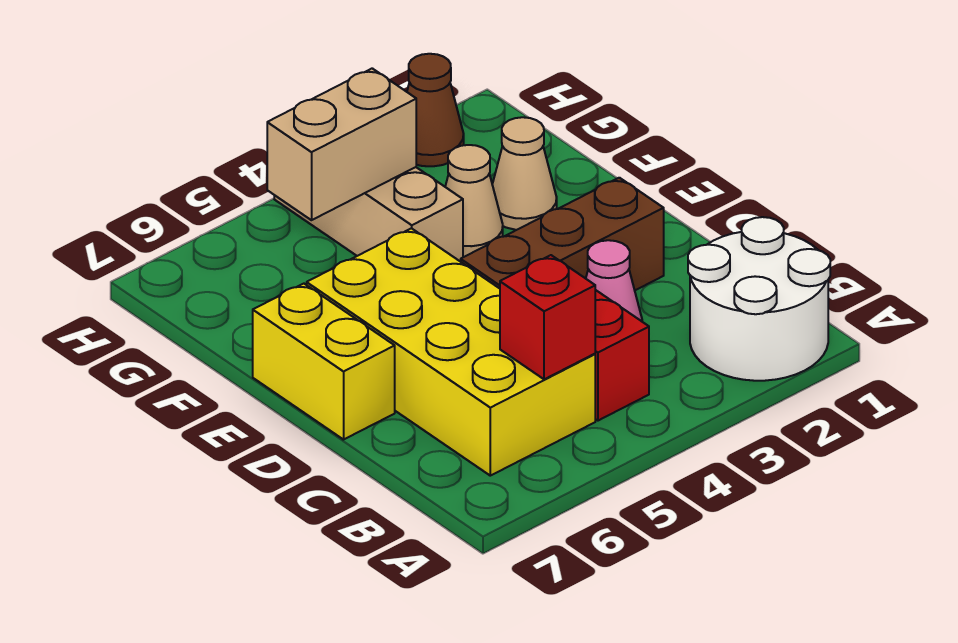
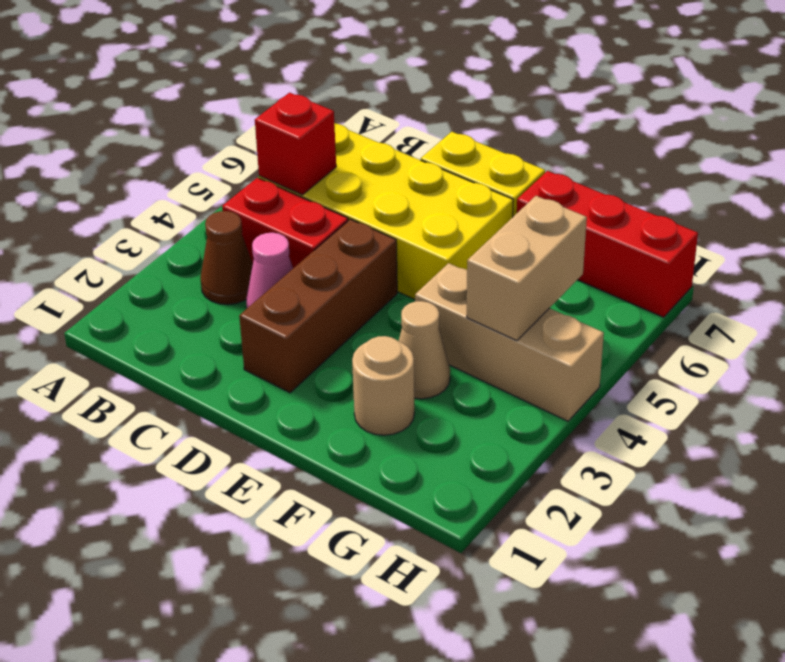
white round brick A1:B2 level 1 -> none
tan cone F2 level 1 -> tan round brick F2 level 1
none -> red brick F7:H7 level 1
brown cone H2 level 1 -> brown cone B3 level 1

